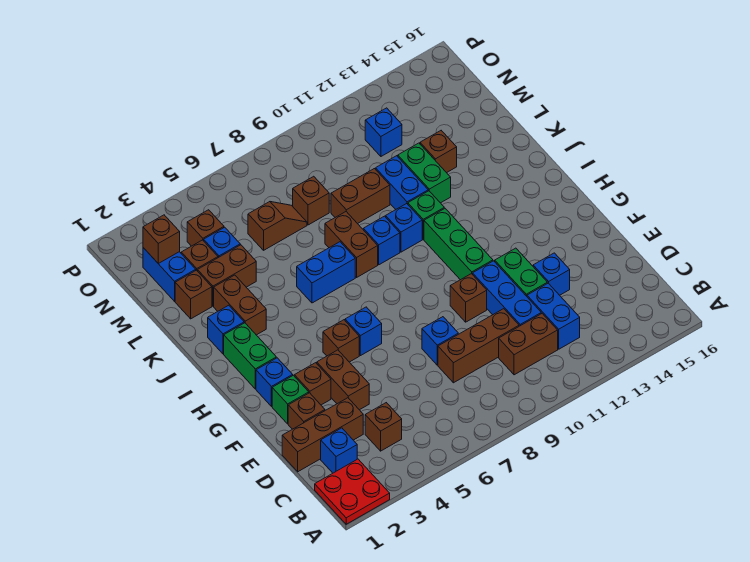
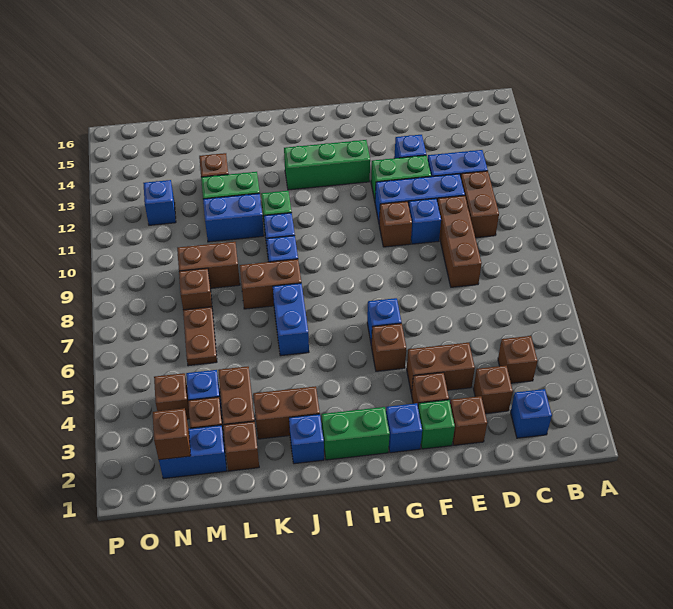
red plate A1:B2 level 1 -> none
brown brick D1:D3 level 1 -> brown brick D3 level 1
blue brick E8 level 1 -> blue brick E10 level 1
green brick G11:I11 level 1 -> green brick G13:I13 level 1
brown brick L9:L10 level 1 -> brown brick L9:M9 level 1
brown slope M6:M7 level 1 top 6 -> brown plate M6:M7 level 1

